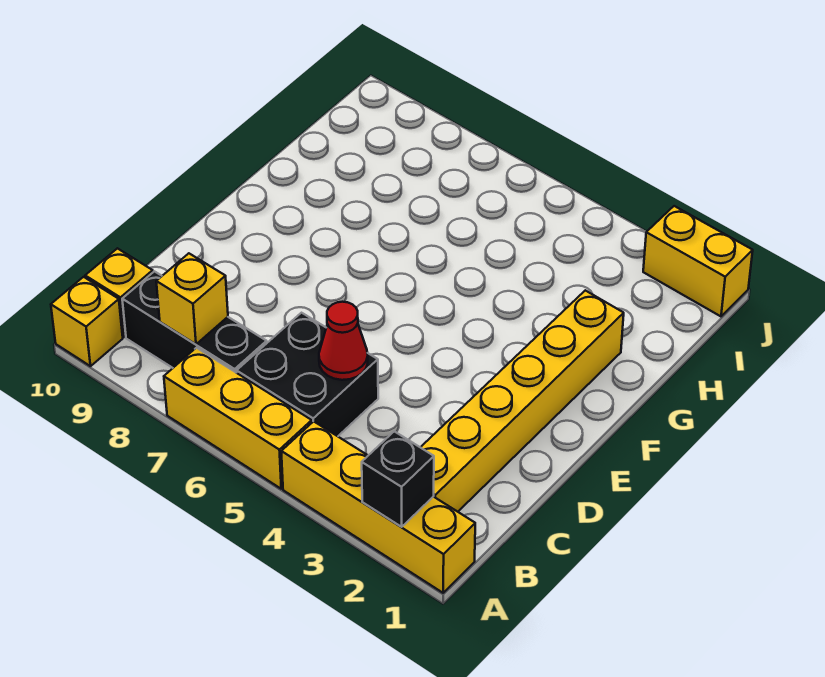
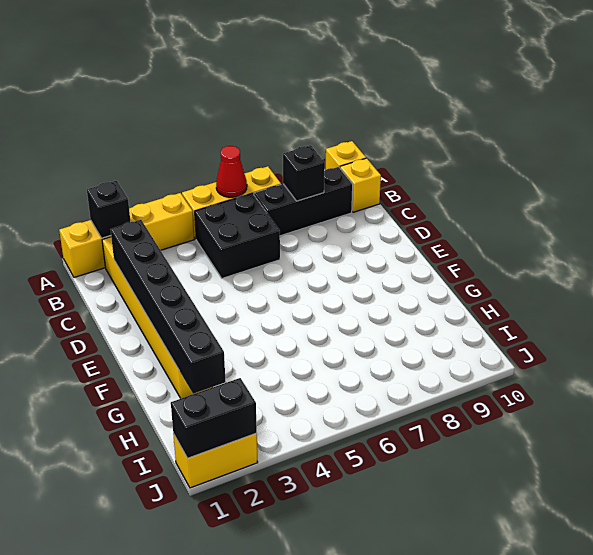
yellow brick B8 level 2 -> black brick B8 level 2
none -> black brick C2:H2 level 2
red cone C5 level 2 -> red cone A6 level 2
none -> black brick J1:J2 level 2

